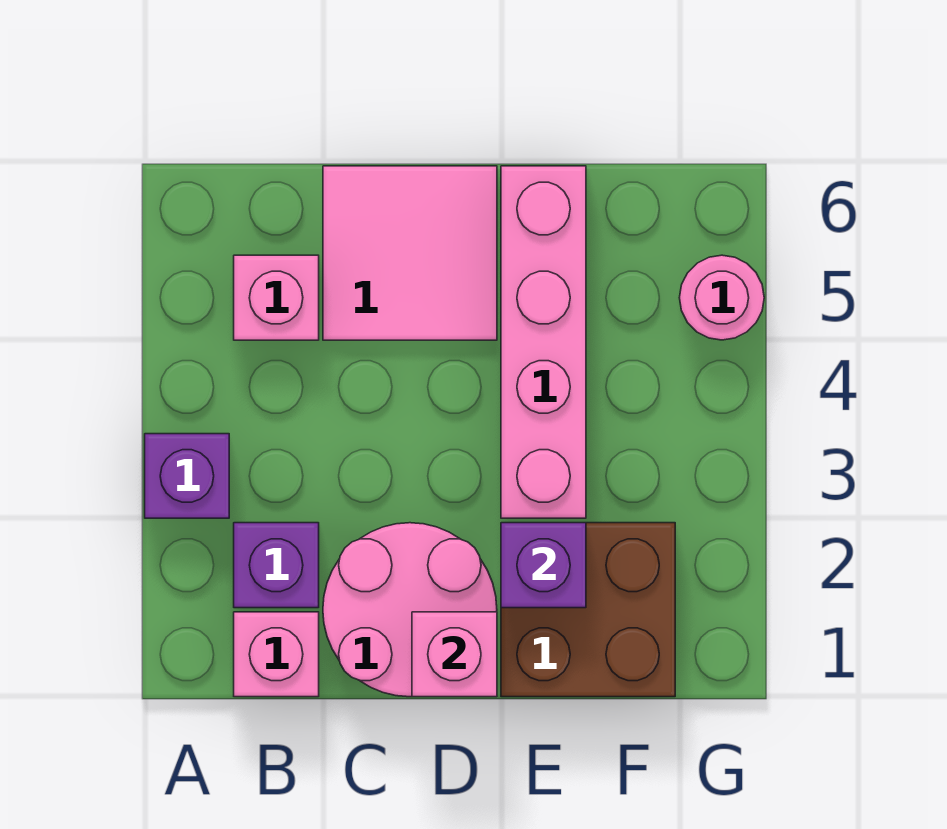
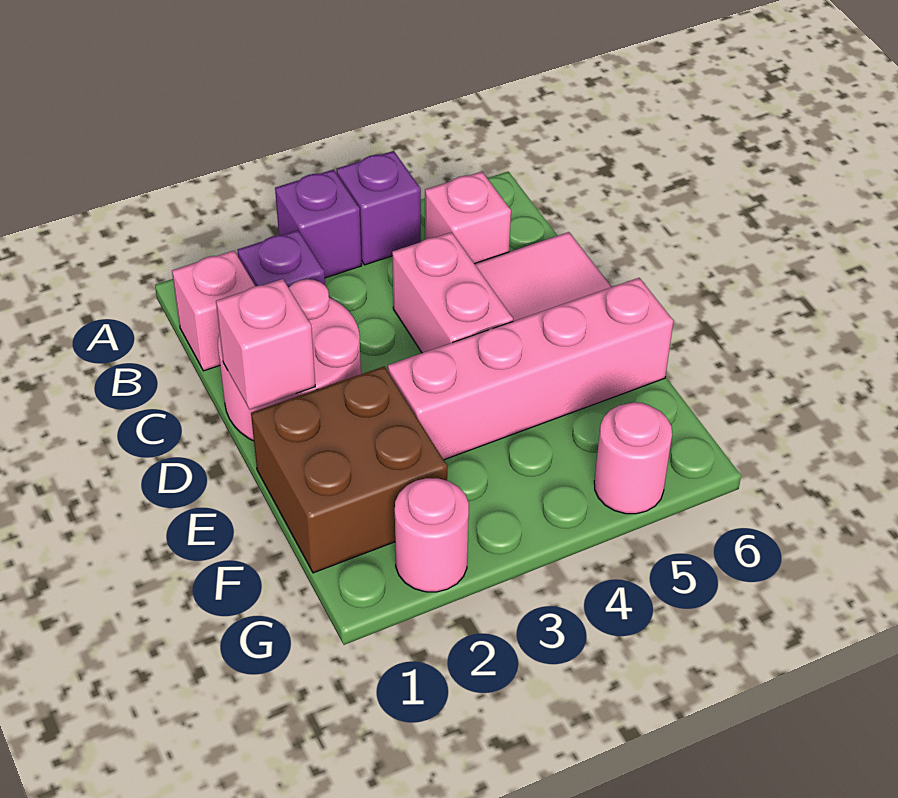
none -> pink brick C4:D4 level 1
purple brick E2 level 2 -> purple brick A4 level 1
none -> pink round brick G2 level 1

